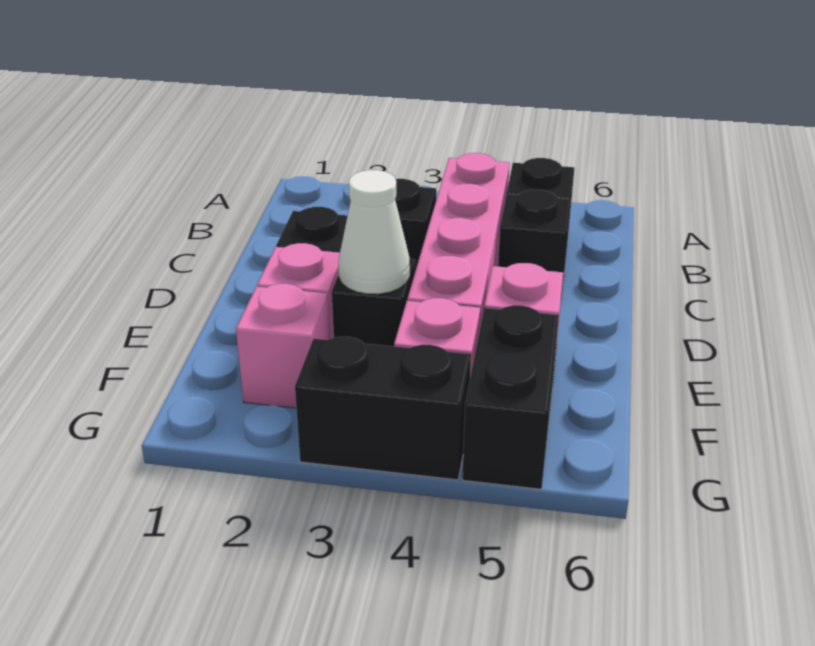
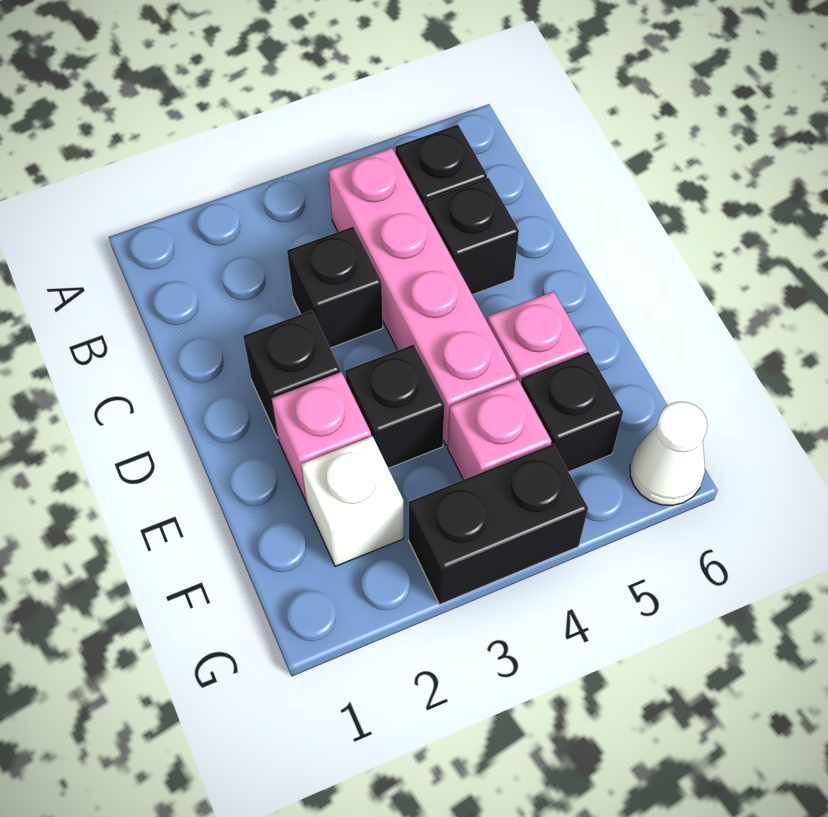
white cone E3 level 2 -> white cone G6 level 1
pink brick F2 level 1 -> white brick F2 level 1
black brick F5:G5 level 1 -> black brick F5 level 1

